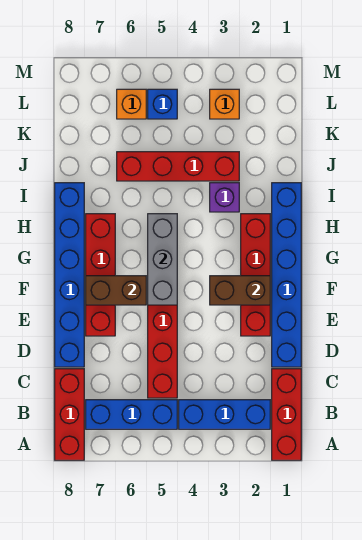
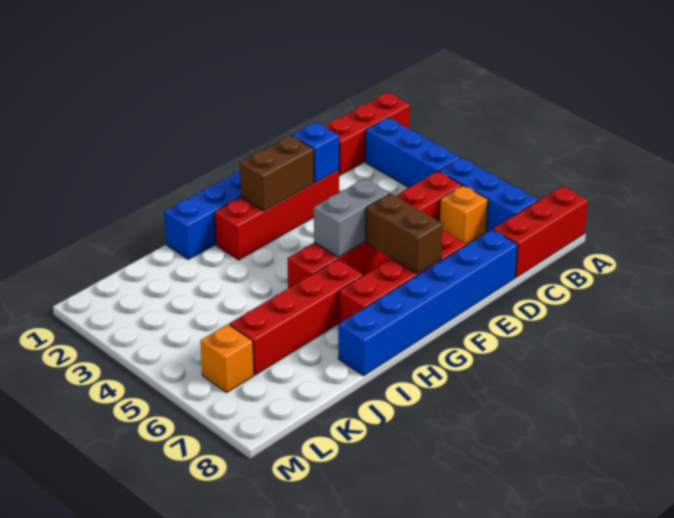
brown brick F2:F3 level 2 -> brown brick F2:G2 level 2
grey brick F5:H5 level 2 -> grey brick F5:G5 level 2
purple brick I3 level 1 -> none
red brick J3:J6 level 1 -> red brick H6:K6 level 1
orange brick L3 level 1 -> orange brick C6 level 1
blue brick L5 level 1 -> blue brick E2 level 2

